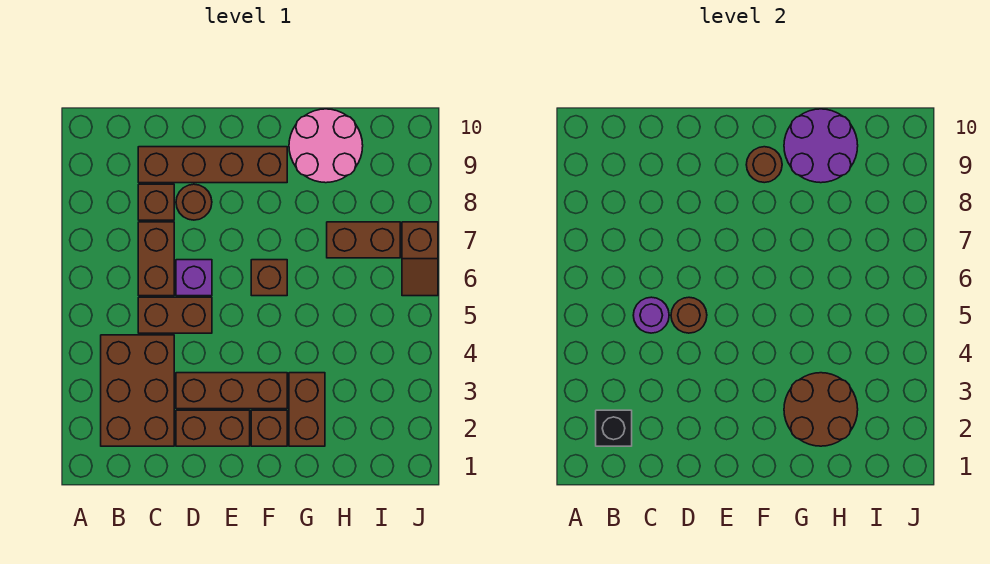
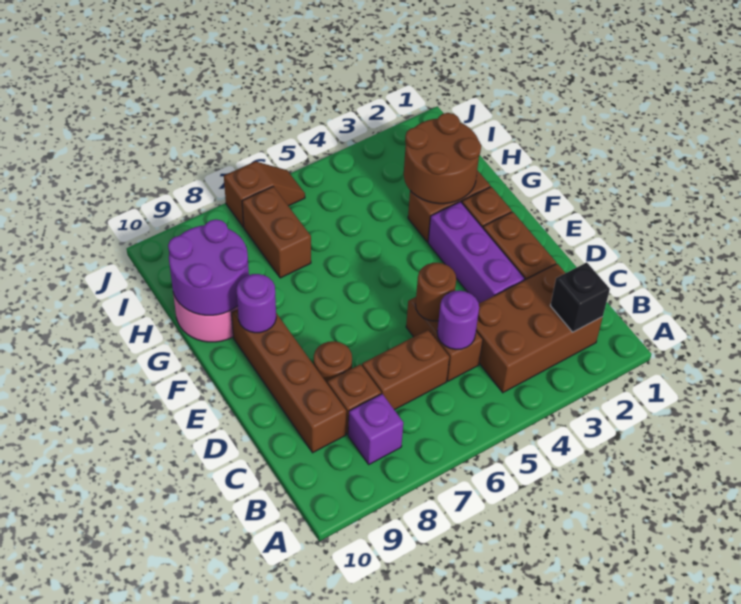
brown brick D3:F3 level 1 -> purple brick D3:F3 level 1
purple brick D6 level 1 -> purple brick B8 level 1
brown brick F6 level 1 -> none
brown round brick F9 level 2 -> purple round brick F9 level 2

